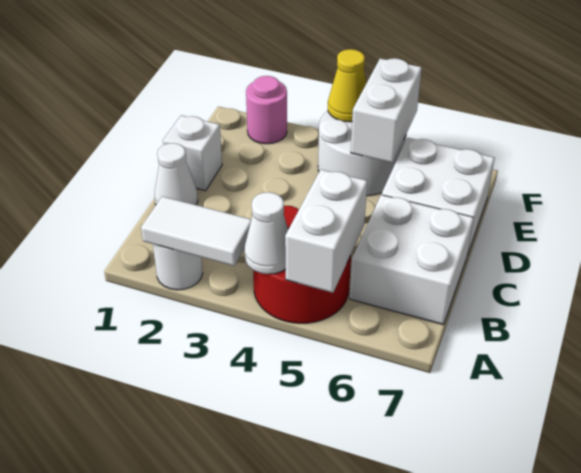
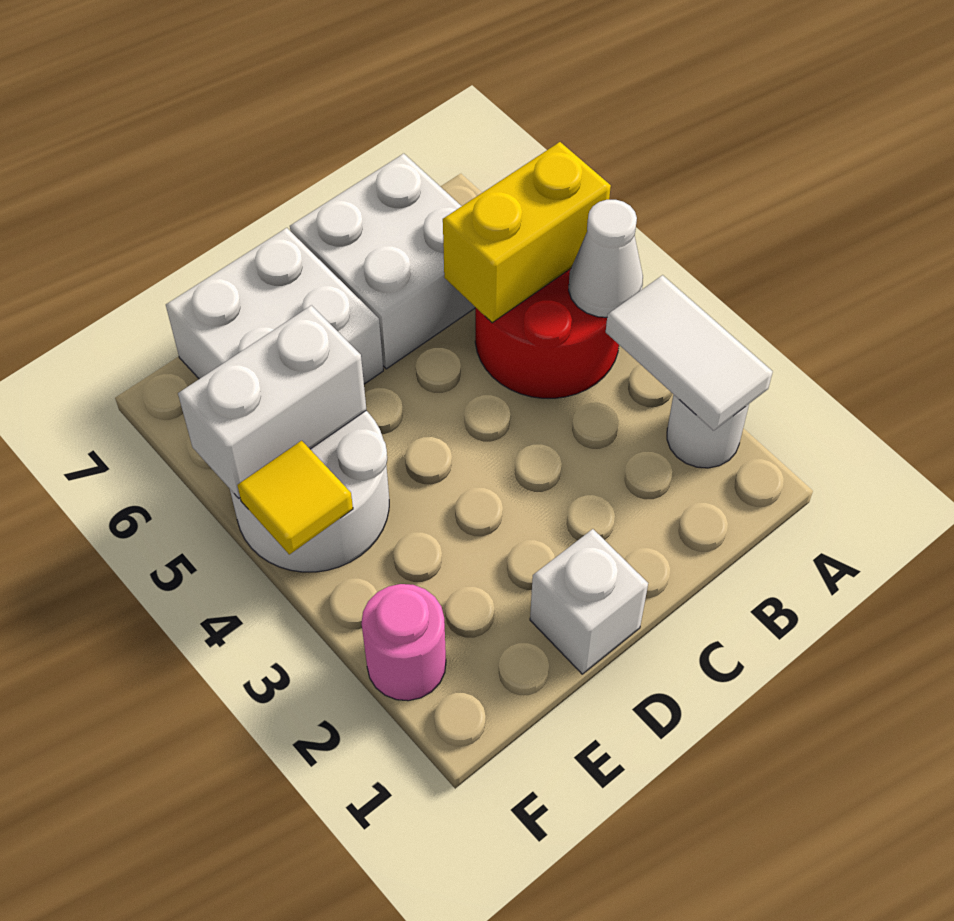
white brick A5:B5 level 2 -> yellow brick A5:B5 level 2
white cone C1 level 1 -> none
yellow cone F4 level 2 -> yellow tile F4 level 2

